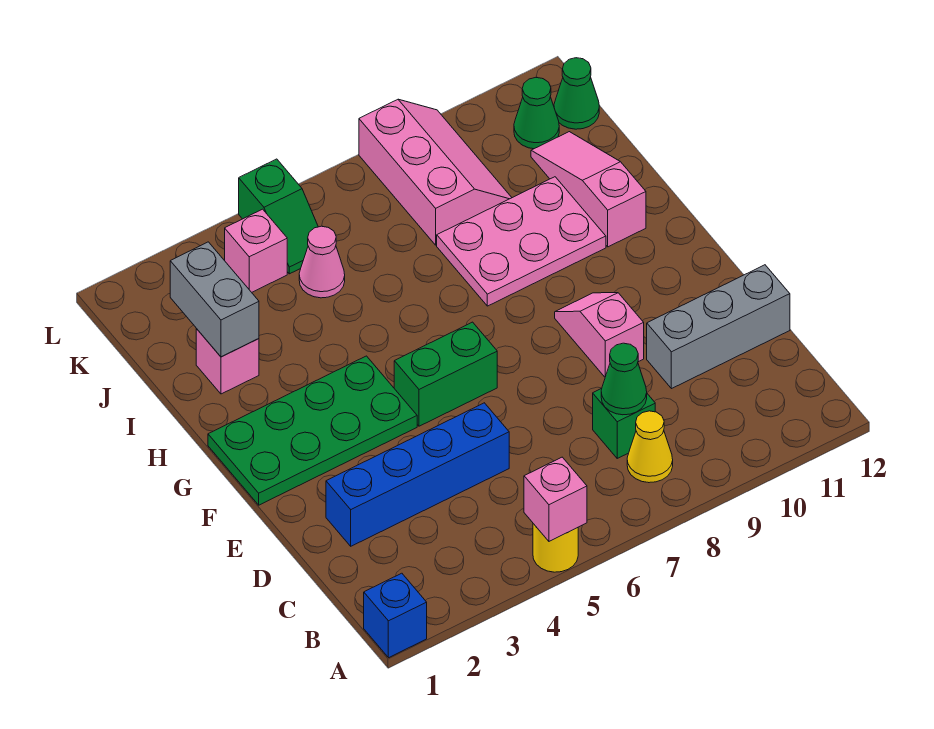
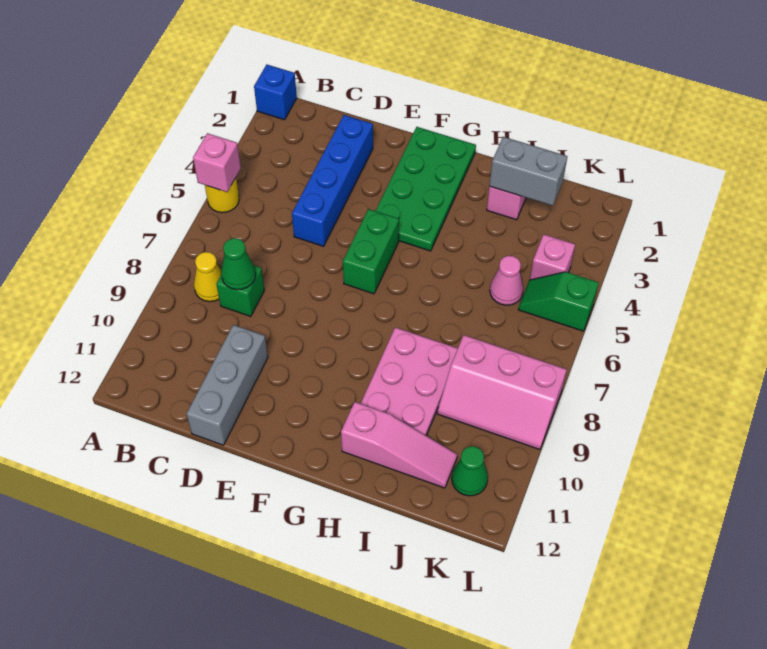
pink slope E9:F9 level 1 top E -> none
green cone K12 level 1 -> none

